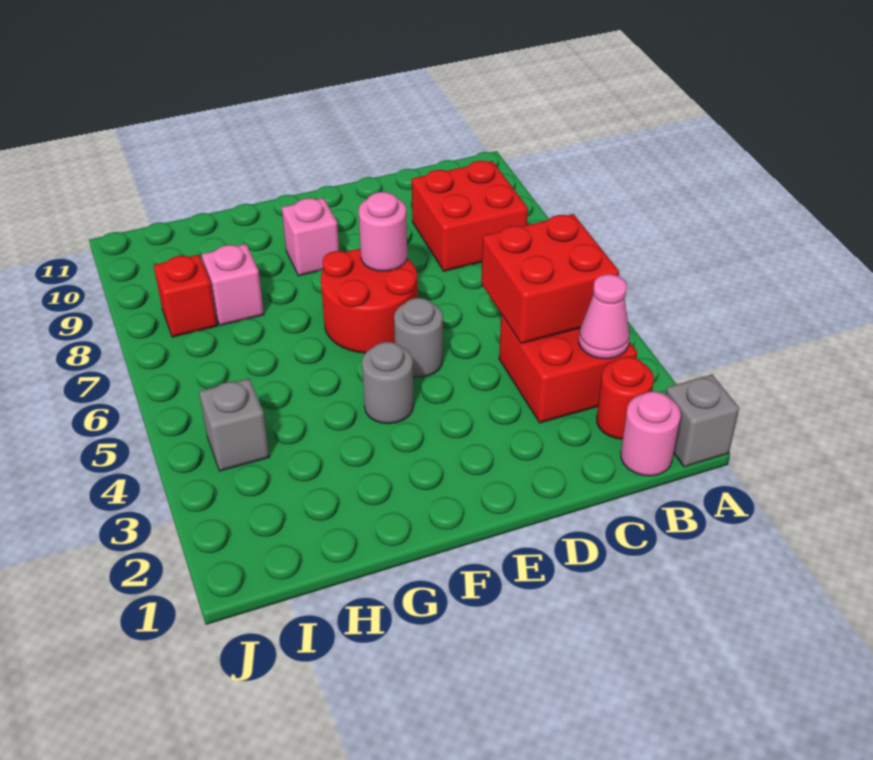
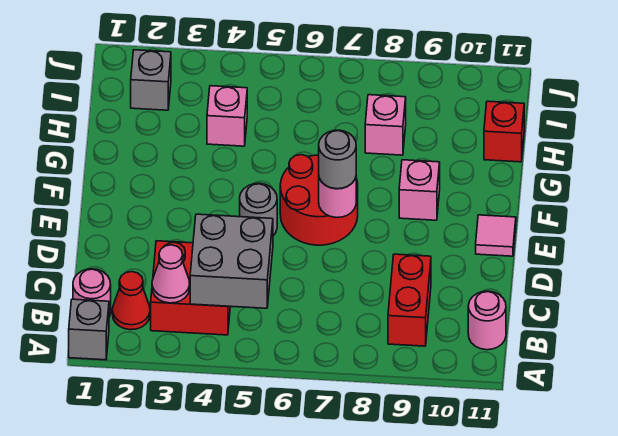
red round brick B2 level 1 -> red cone B2 level 1
red brick B4:C5 level 2 -> grey brick B4:C5 level 2
red brick B8:C9 level 1 -> red brick B9:C9 level 1
none -> pink round brick B11 level 1
none -> pink tile E11 level 1
grey round brick F4 level 1 -> grey round brick E7 level 3
none -> pink brick H4 level 1
grey brick I4 level 1 -> grey brick I2 level 1
red brick I8 level 1 -> red brick H11 level 1

